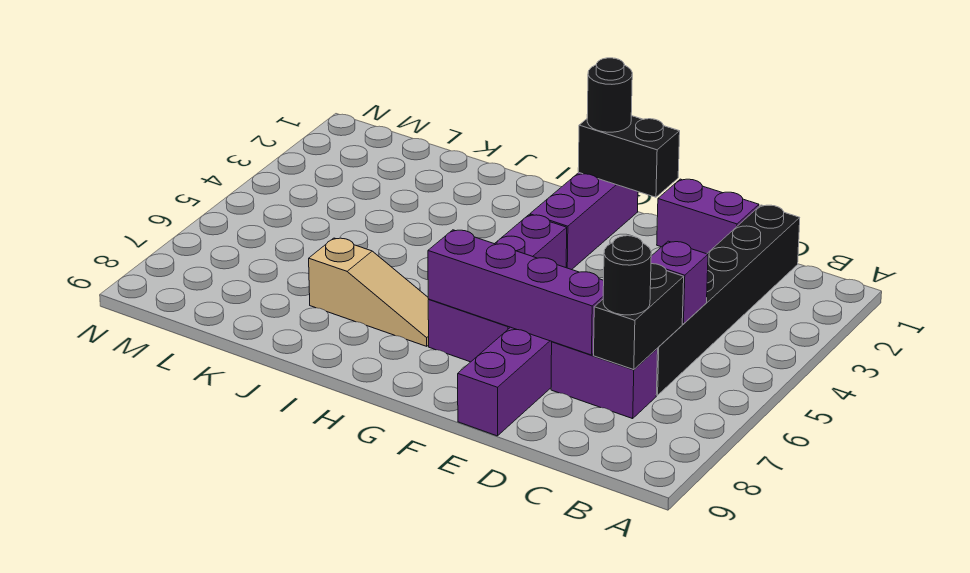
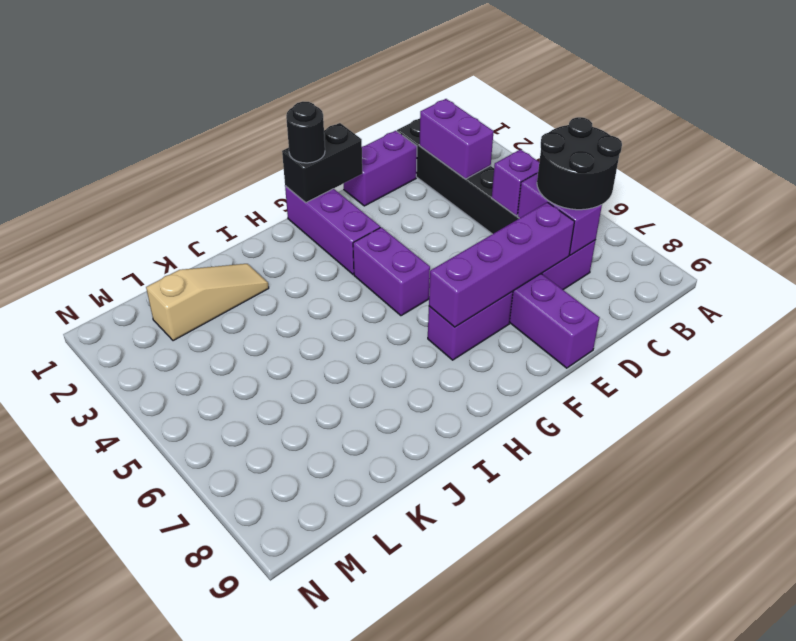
none -> purple brick C2:C3 level 2
black brick C6:C7 level 2 -> purple brick C6:C7 level 2
black round brick C7 level 3 -> black round brick B6:C7 level 3
tan slope H7:J7 level 1 top J -> tan slope J2:L2 level 1 top L

